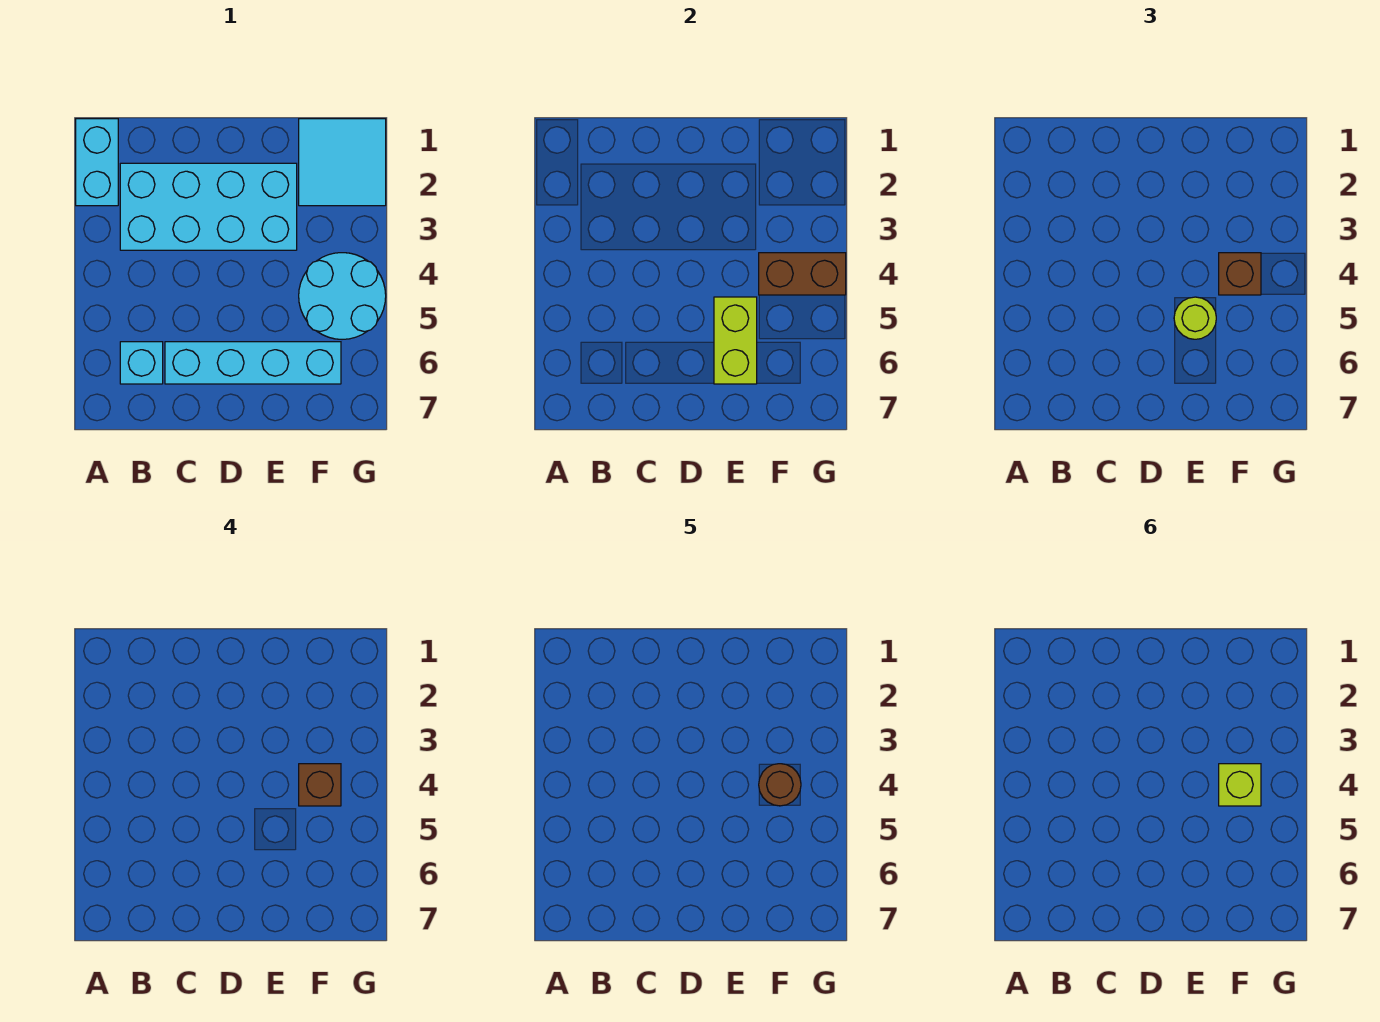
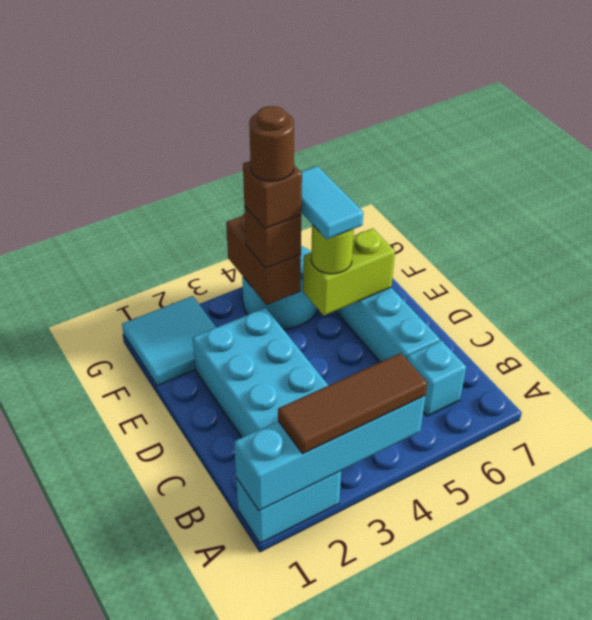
none -> cyan brick A1:A4 level 2
none -> brown tile A2:A4 level 3
none -> cyan tile E5:F5 level 4
lime brick F4 level 6 -> none

